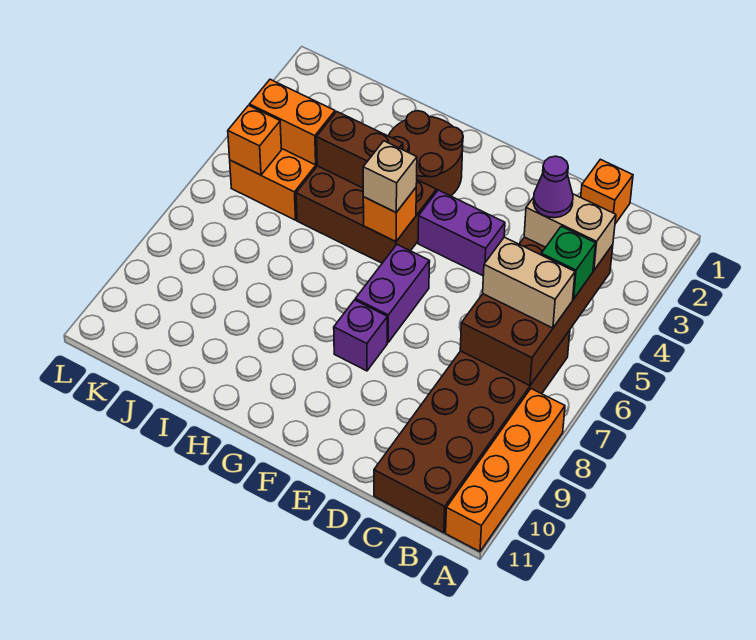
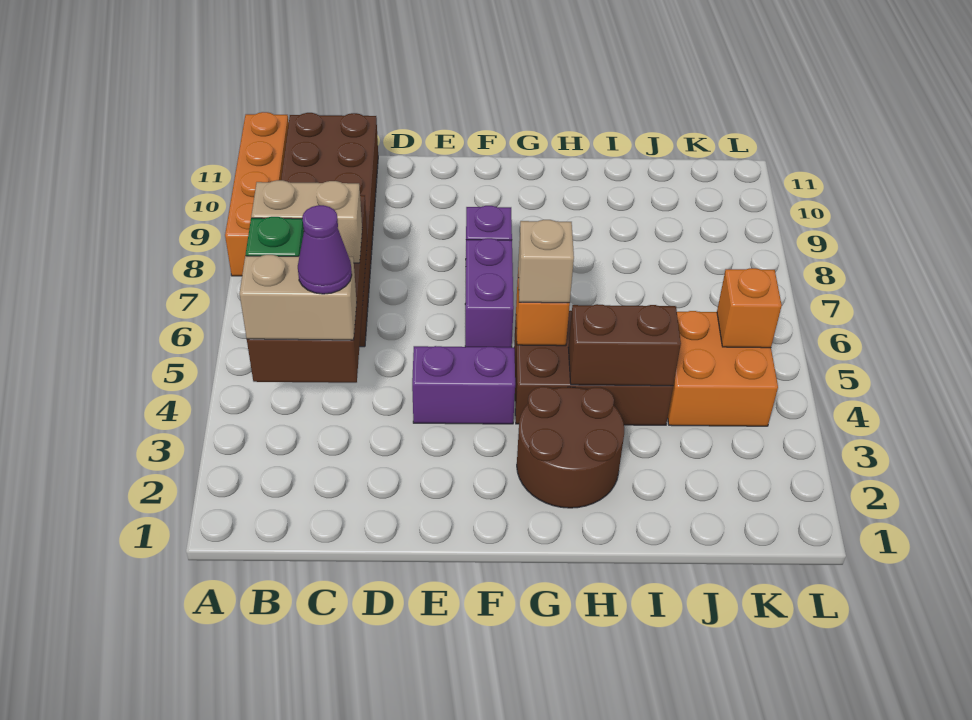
orange brick C1 level 1 -> none
orange brick J4:K4 level 2 -> none

